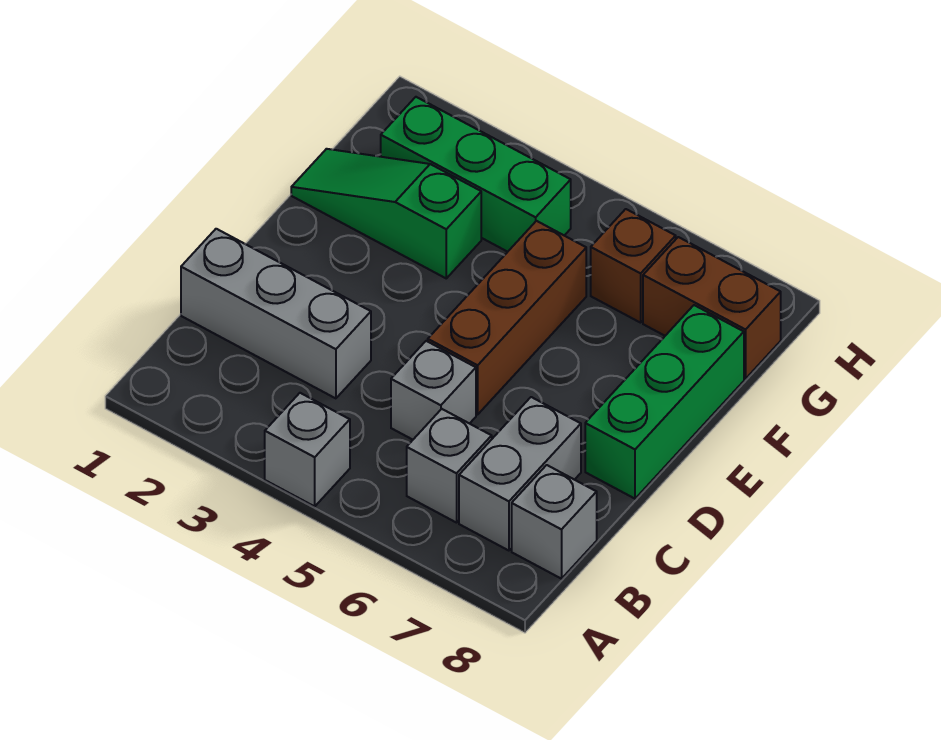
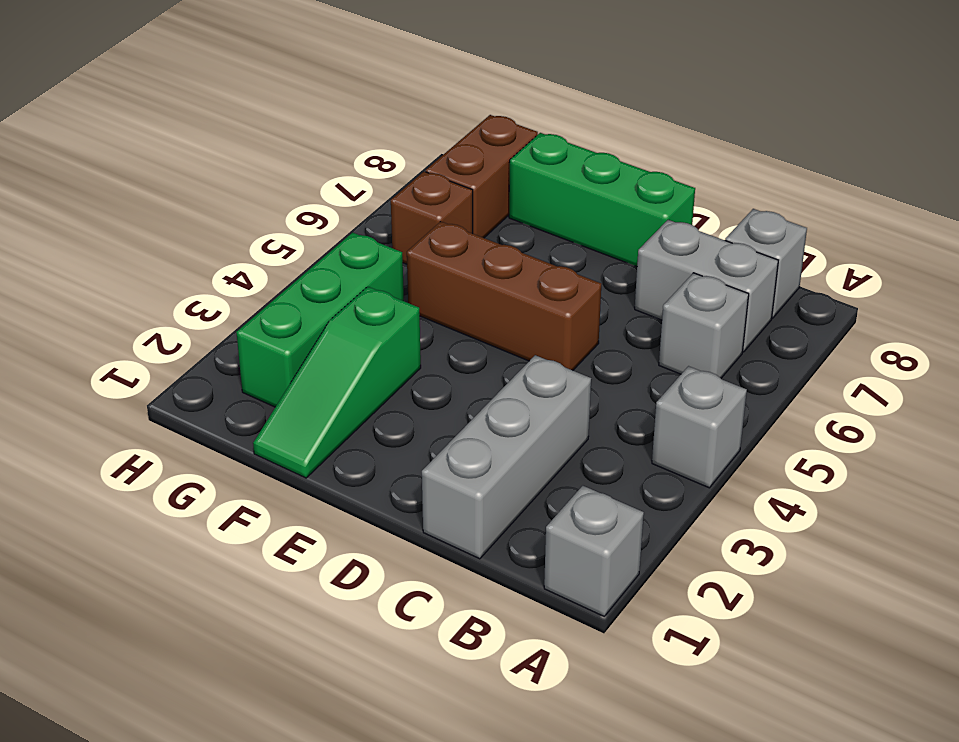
grey brick C5 level 1 -> grey brick A1 level 1

